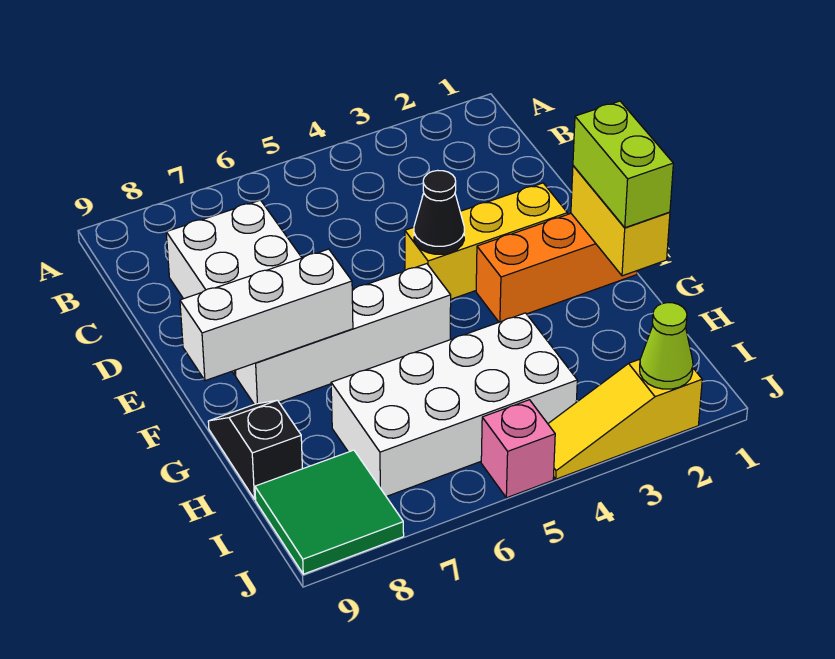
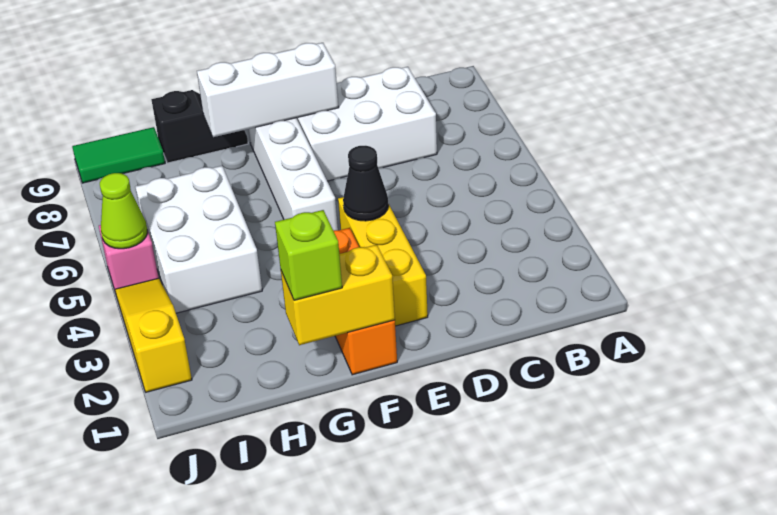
lime brick F1:G1 level 3 -> lime brick G1 level 3
white brick F7:F9 level 2 -> white brick E8:G8 level 2
white brick H4:I7 level 1 -> white brick H4:I6 level 1
green tile I8:J9 level 1 -> green tile I9:J9 level 1
lime cone J2 level 2 -> lime cone J5 level 2

